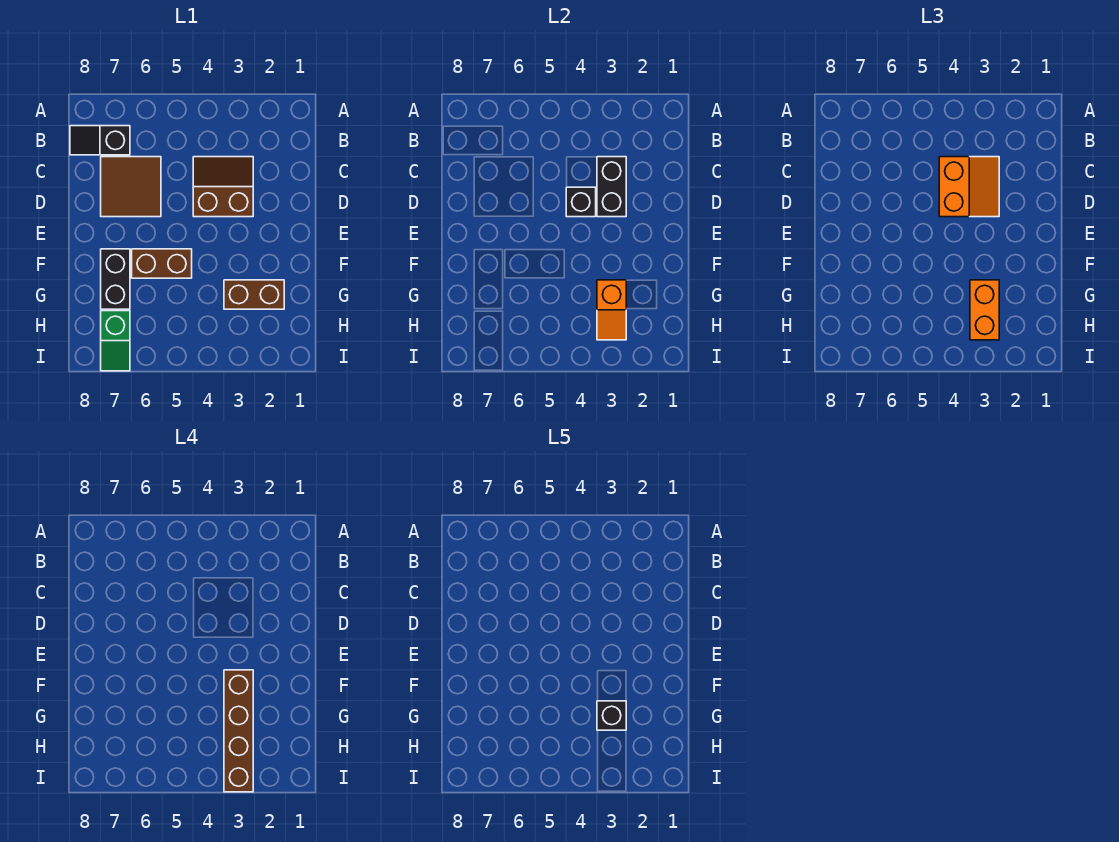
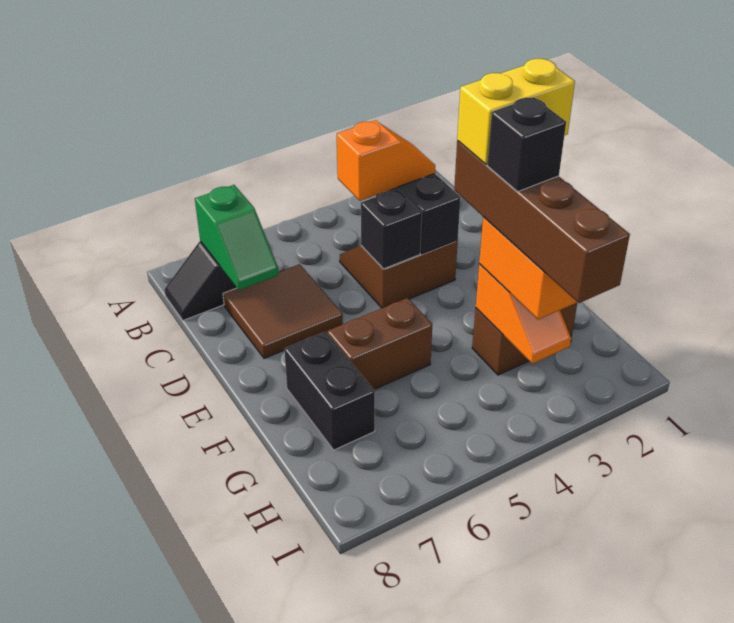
orange slope C3:D4 level 3 top 4 -> orange slope C3:C4 level 3 top 4
none -> yellow brick F2:F3 level 5
green slope H7:I7 level 1 top H -> green slope B7:C7 level 2 top B

